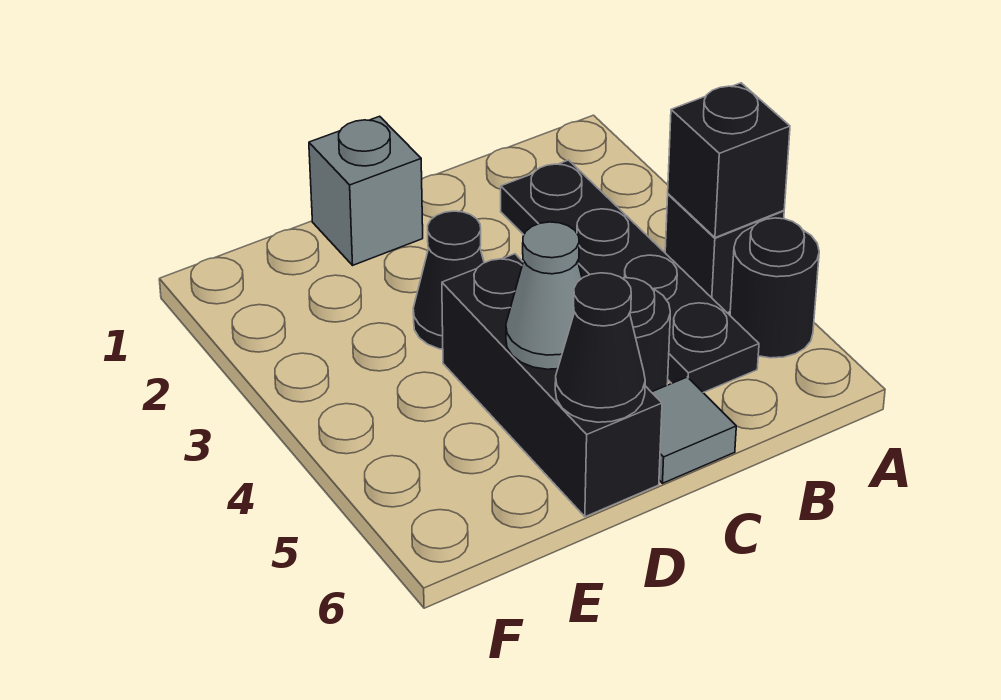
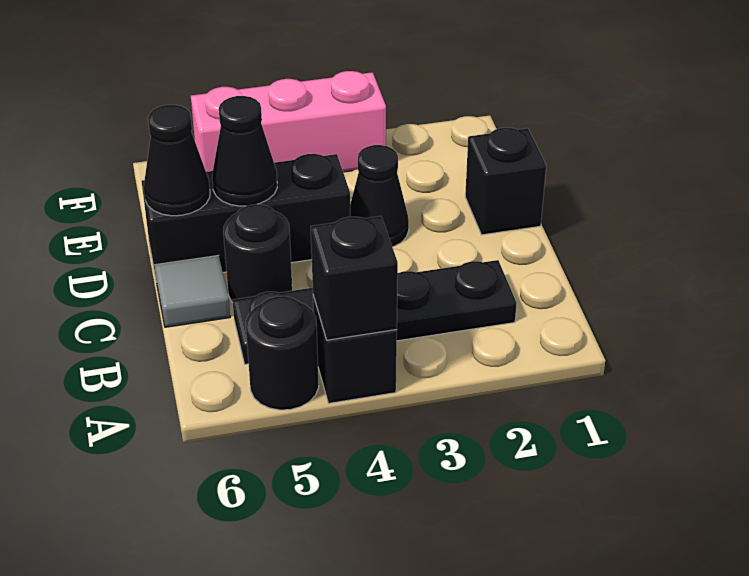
grey brick D1 level 1 -> black brick D1 level 1
grey cone D5 level 2 -> black cone D5 level 2
none -> pink brick F3:F5 level 1

